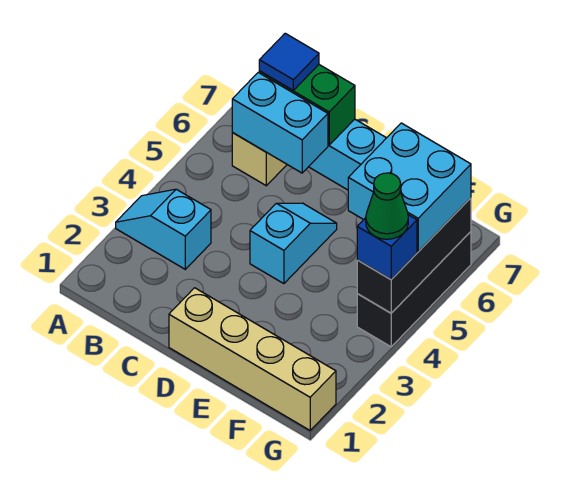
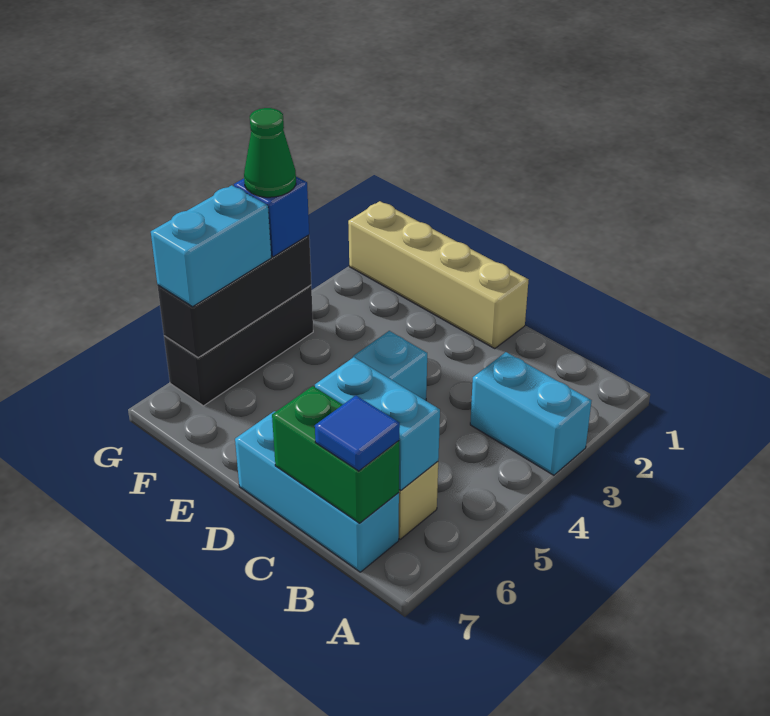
cyan slope A3:B3 level 1 top B -> cyan brick A3:B3 level 1
cyan brick F5:G6 level 3 -> cyan brick G5:G6 level 3

